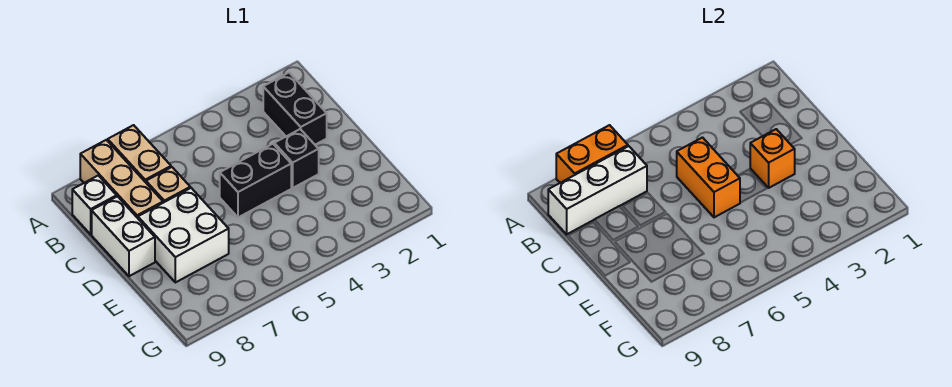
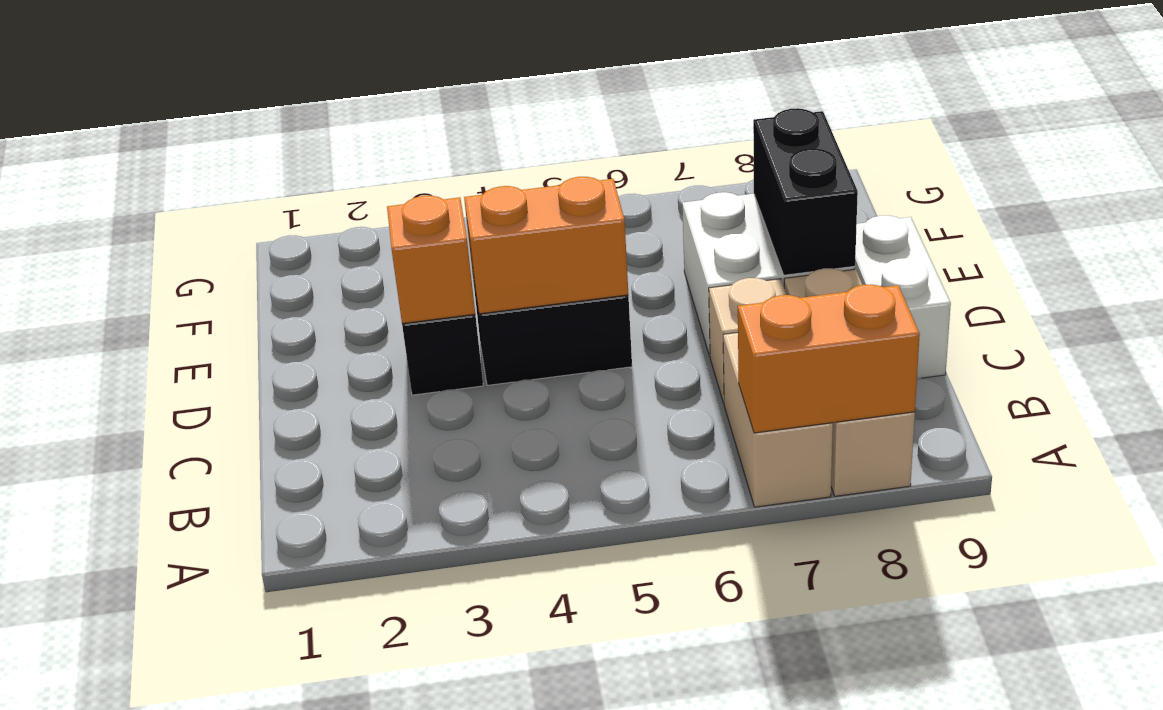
black brick B2:C2 level 1 -> black brick D8:E8 level 2
white brick B7:B9 level 2 -> none
white brick B9 level 1 -> none
orange brick C5:D5 level 2 -> orange brick D4:D5 level 2

